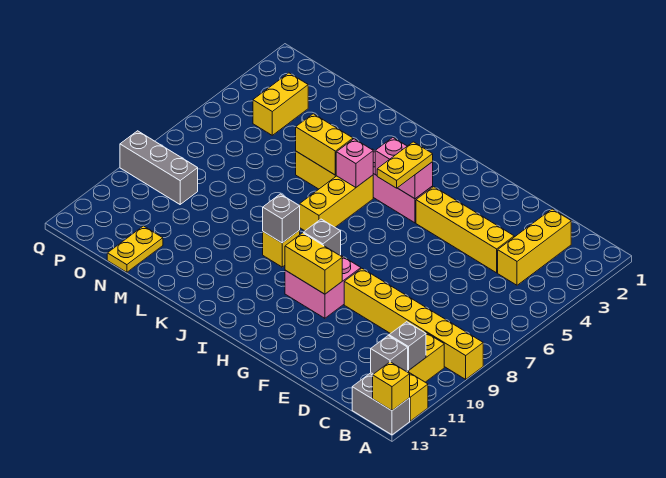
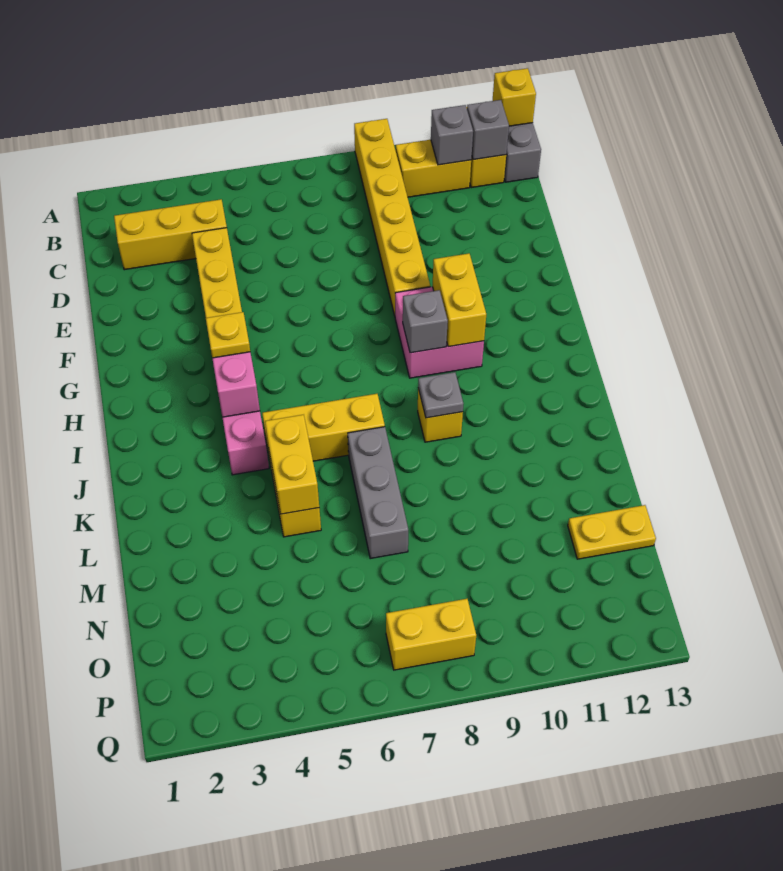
yellow plate H4:H5 level 3 -> yellow plate H4 level 3
pink brick J5 level 2 -> none
grey brick J9 level 2 -> grey plate J9 level 2
yellow brick O3:O4 level 1 -> yellow brick P7:P8 level 1
grey brick O9:Q9 level 1 -> grey brick K7:M7 level 1

